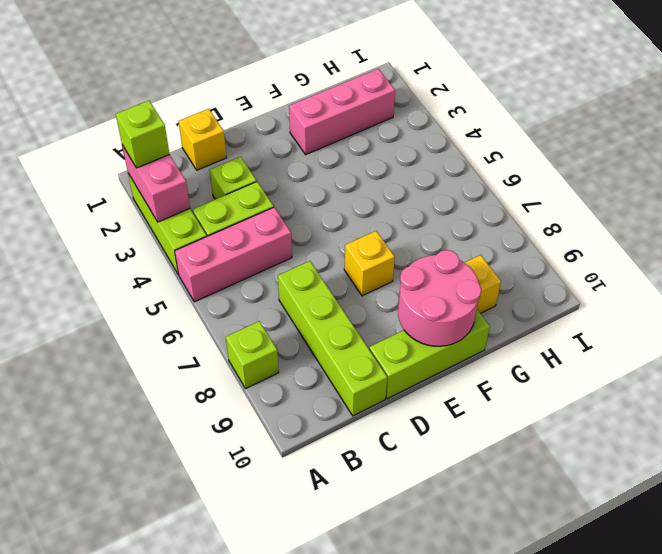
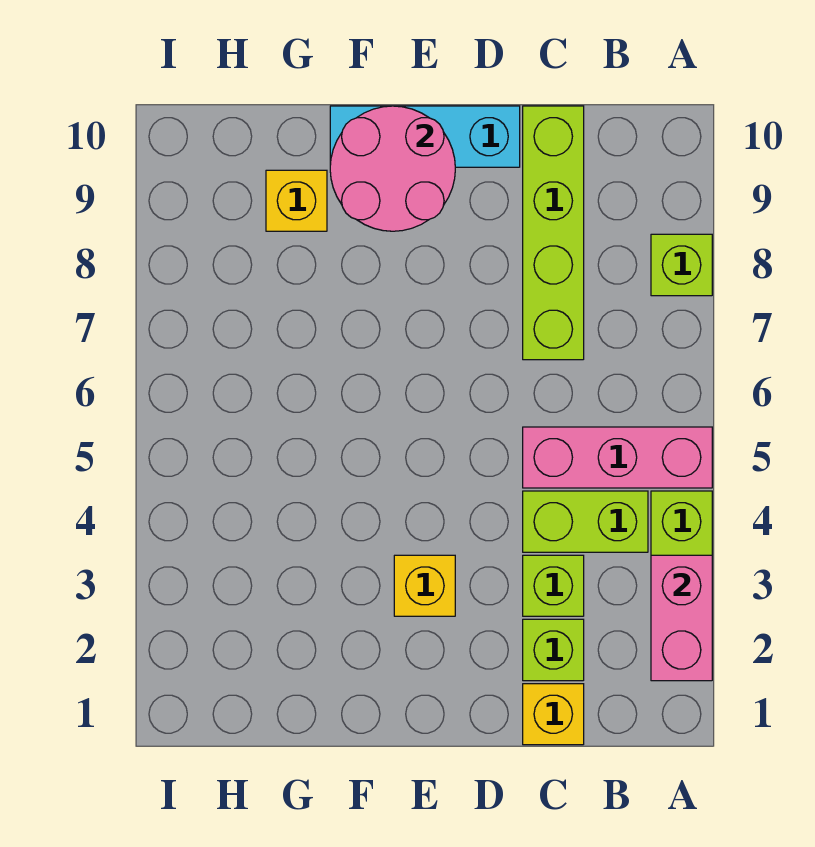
lime brick A2 level 3 -> lime brick C2 level 1
lime brick D10:F10 level 1 -> cyan brick D10:F10 level 1
yellow brick E7 level 1 -> yellow brick E3 level 1
pink brick F2:H2 level 1 -> none

